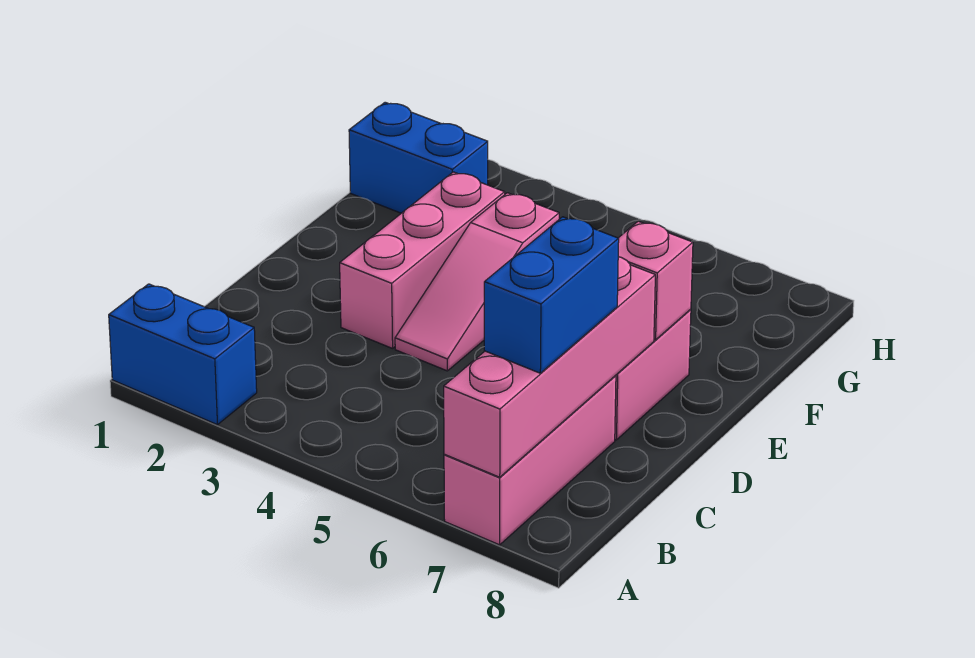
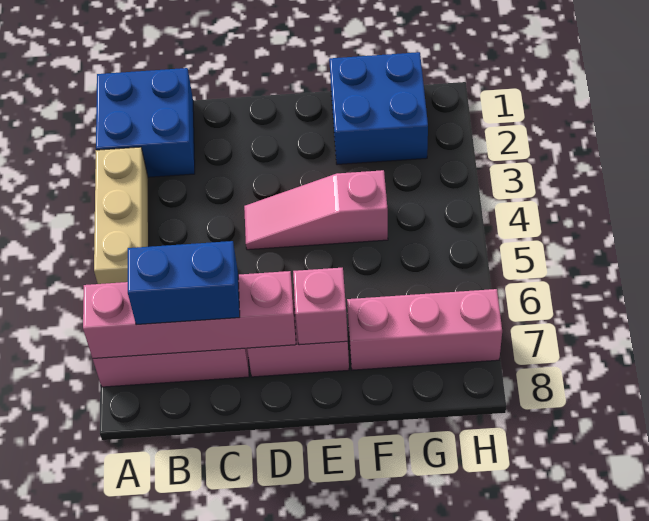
blue brick A1:A2 level 1 -> blue brick A1:B2 level 1
none -> tan brick A3:A5 level 1
pink brick D3:F3 level 1 -> pink brick F7:H7 level 1
blue brick G1:G2 level 1 -> blue brick F1:G2 level 1

